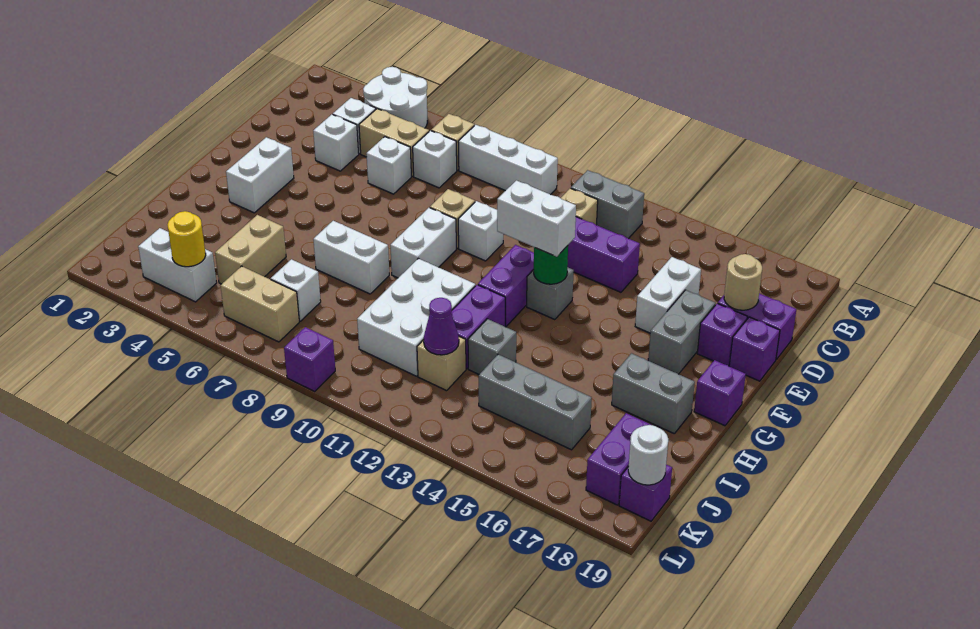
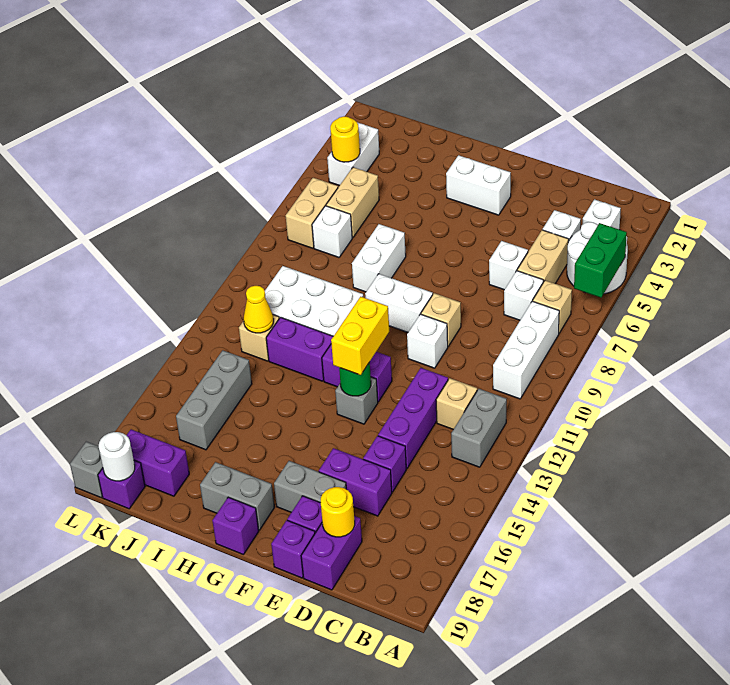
none -> green brick A5:A6 level 2
white brick D4 level 1 -> white brick B3 level 1
white brick D16:E16 level 1 -> purple brick D16:E16 level 1
tan round brick D18 level 2 -> yellow round brick D18 level 2
white brick F12:F13 level 3 -> yellow brick F12:F13 level 3
grey brick H17:H18 level 1 -> grey brick G18:H18 level 1
tan brick I5:J5 level 1 -> tan brick J5:J6 level 1
grey brick I13 level 1 -> grey brick L19 level 1
purple cone J12 level 2 -> yellow cone J12 level 2
purple brick L9 level 1 -> purple brick D15 level 1

